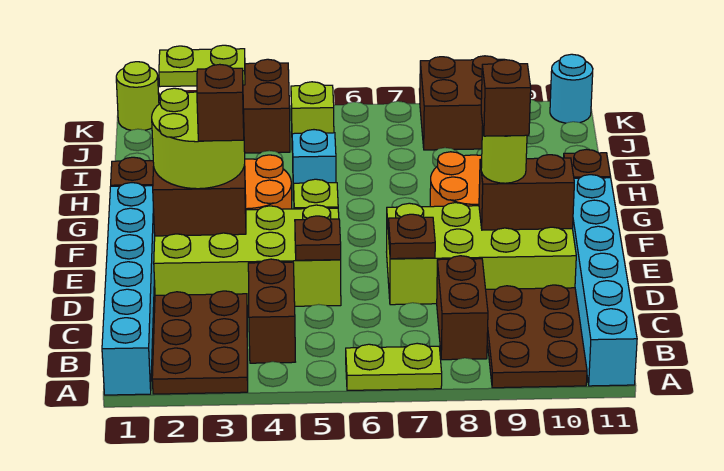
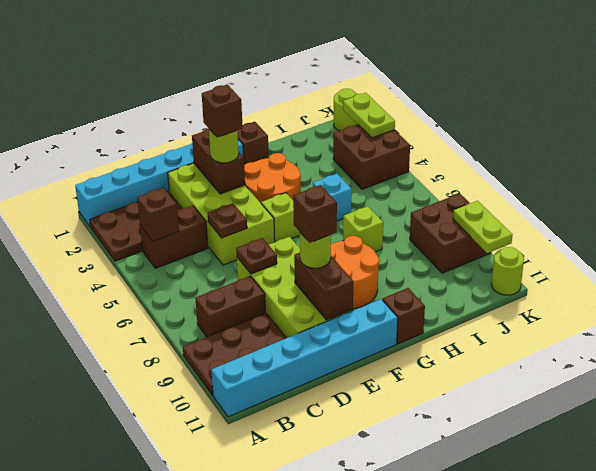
lime plate A6:A7 level 1 -> lime plate K9:K10 level 2
none -> brown brick B4 level 2
lime round brick E2:F3 level 3 -> lime round brick E3 level 3
lime brick J5 level 1 -> lime brick H7 level 1
cyan round brick K11 level 1 -> lime round brick K11 level 1

